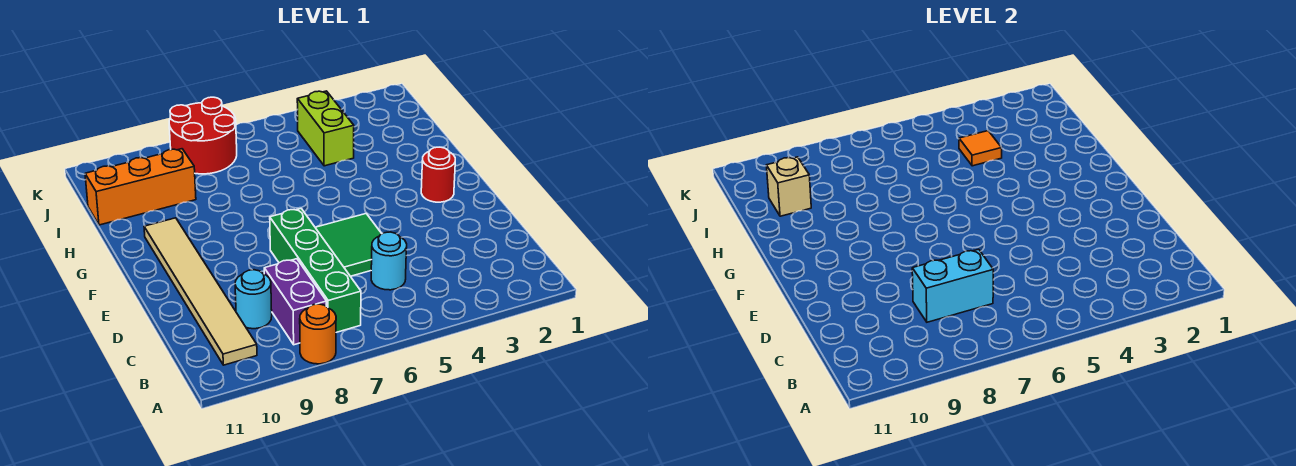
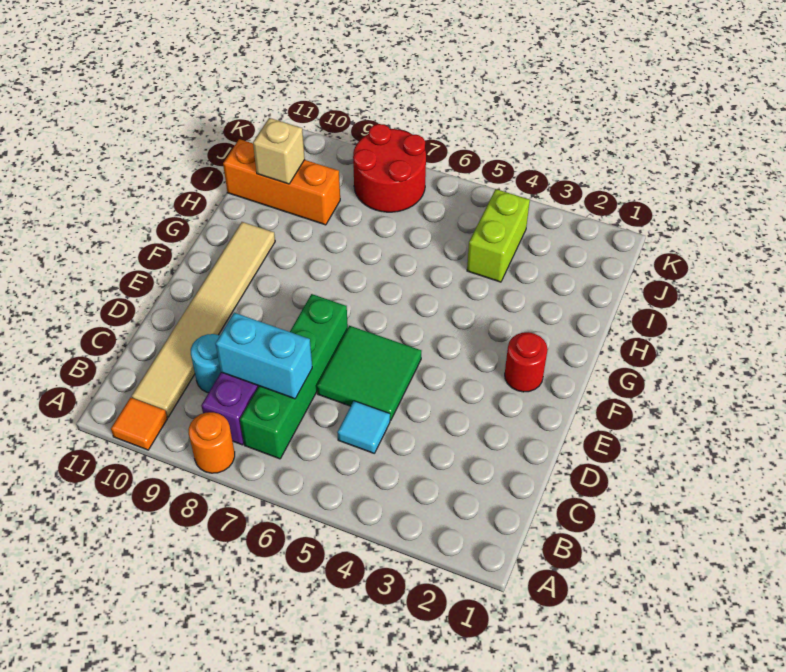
cyan round brick C5 level 1 -> cyan tile C5 level 1
orange tile I4 level 2 -> orange tile A10 level 1

